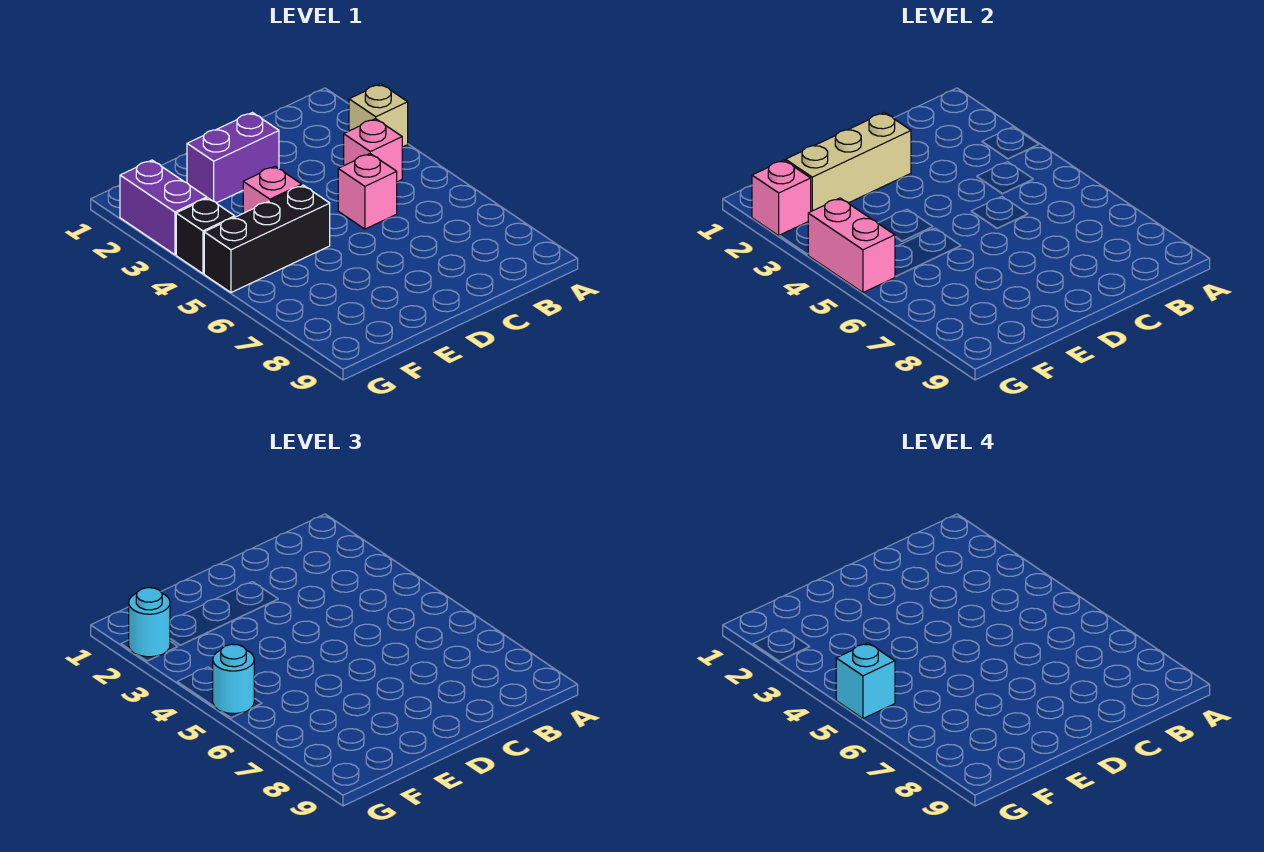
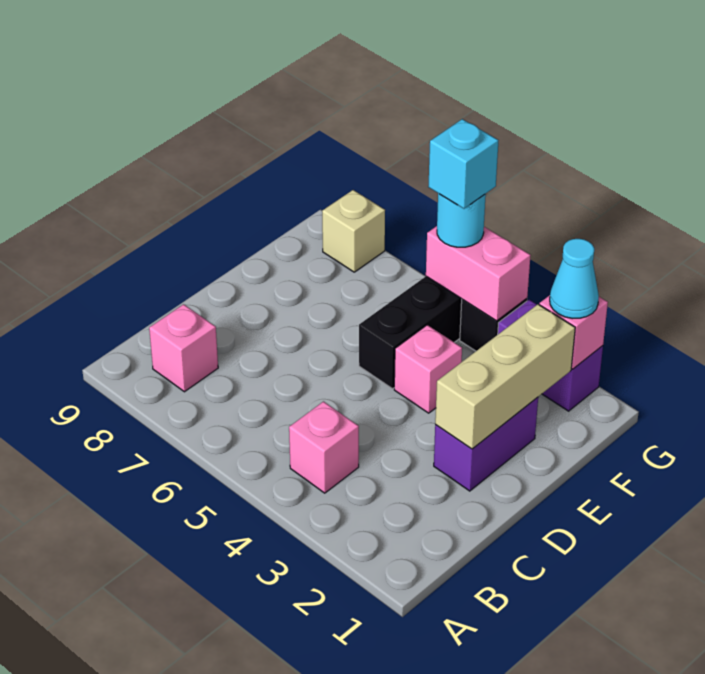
tan brick A3 level 1 -> tan brick G8 level 1
pink brick C5 level 1 -> pink brick B8 level 1
cyan round brick G2 level 3 -> cyan cone G2 level 3

